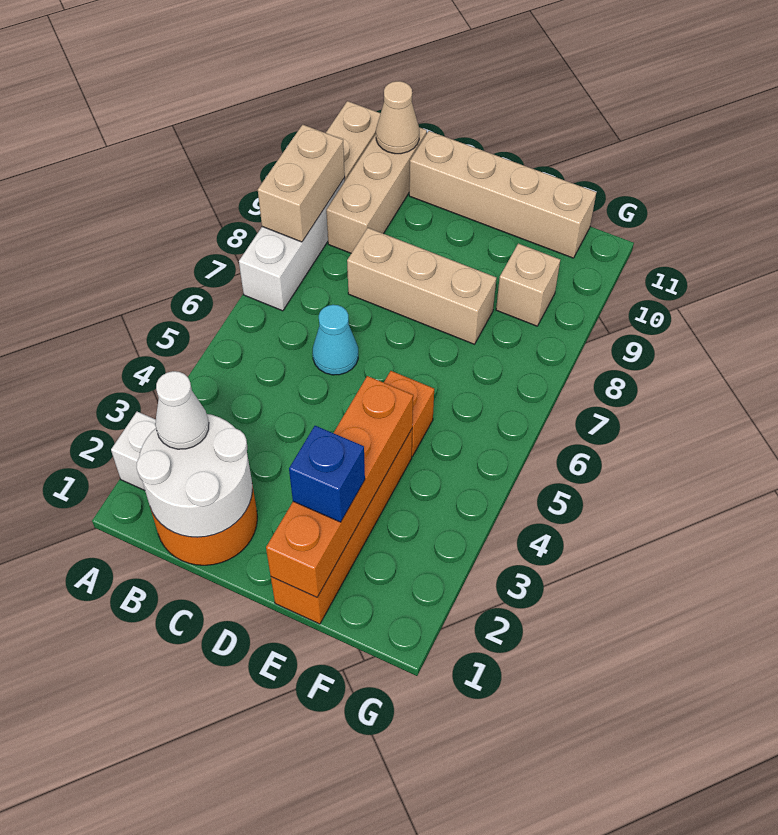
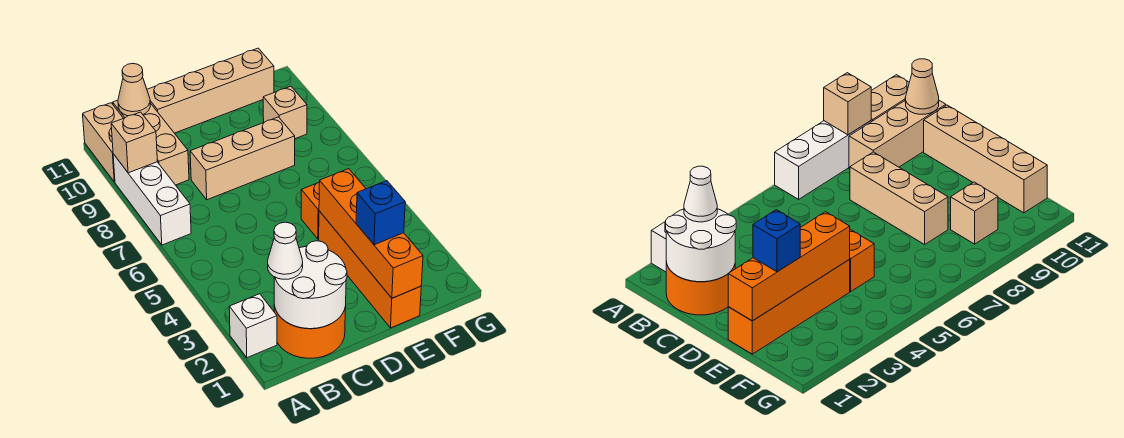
tan brick A8:A9 level 2 -> tan brick A9 level 2
cyan cone C6 level 1 -> none

